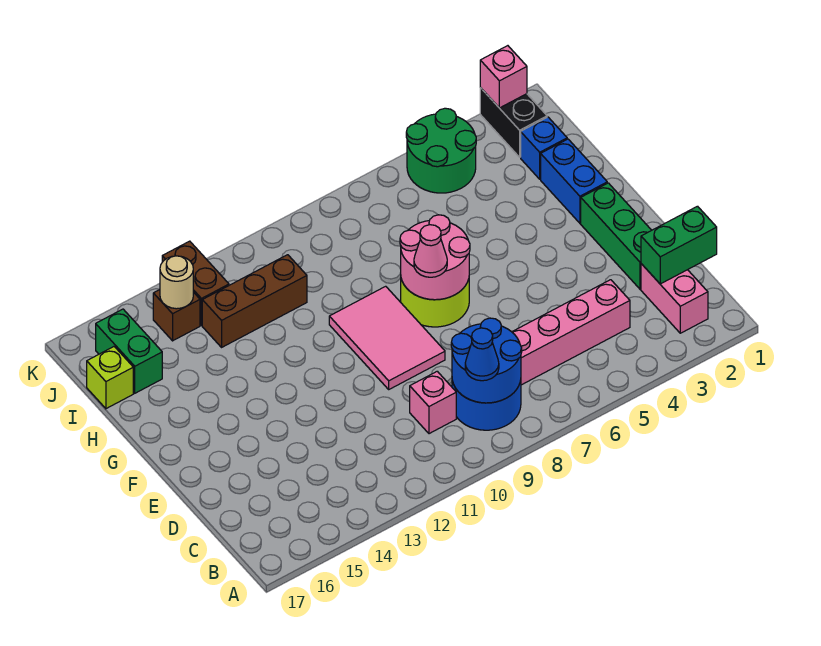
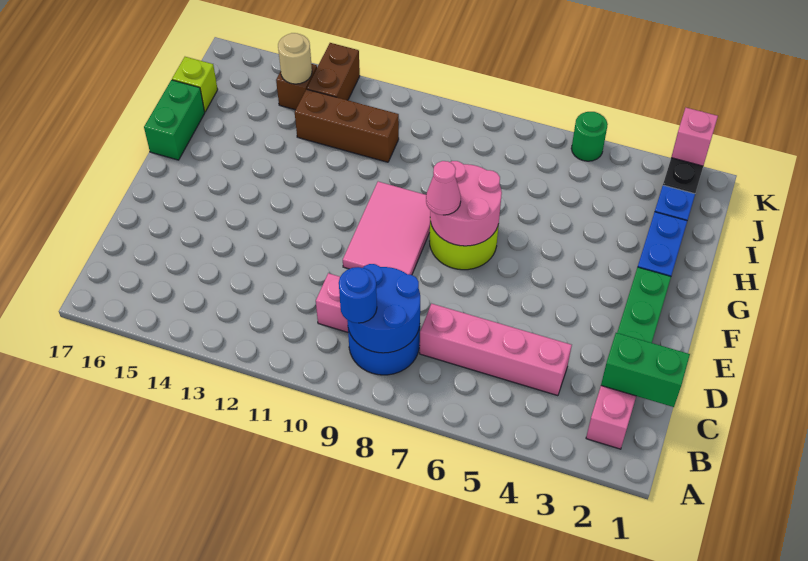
blue cone B9 level 3 -> blue round brick B9 level 3
green brick I16:J16 level 1 -> green brick G17:H17 level 1
green round brick J4:K5 level 1 -> green round brick K5 level 1

